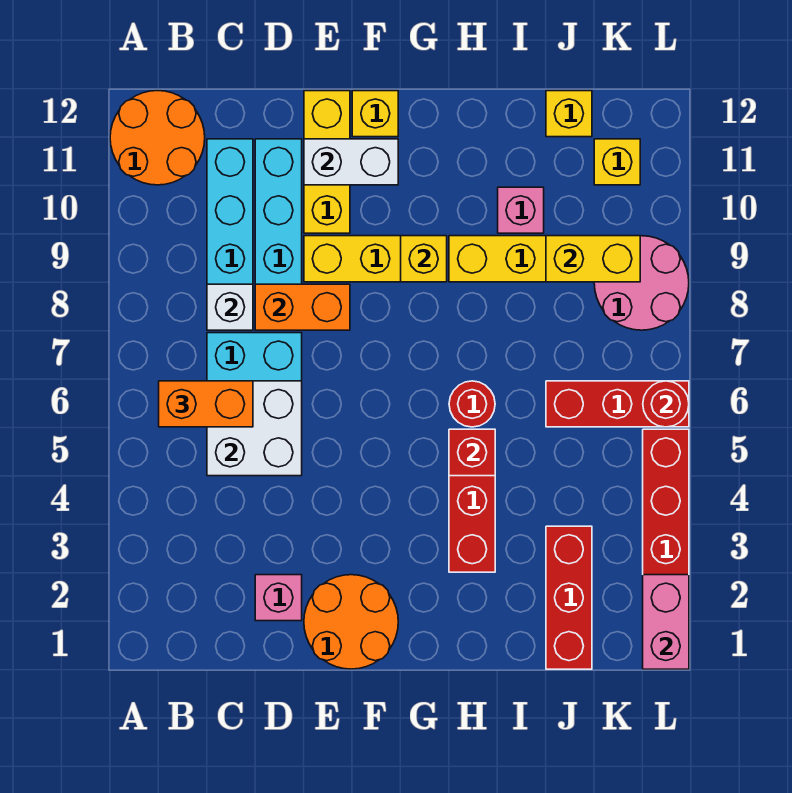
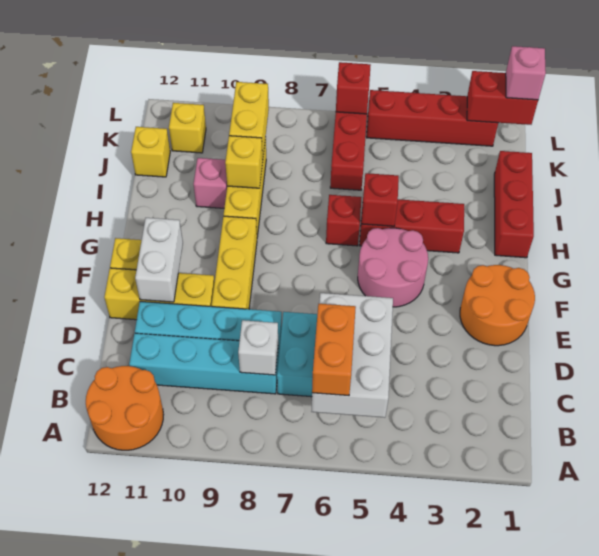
white brick C5:D6 level 2 -> white brick B5:D6 level 2
pink brick D2 level 1 -> pink brick L1 level 3
orange brick D8:E8 level 2 -> none
yellow brick G9 level 2 -> yellow brick I9 level 2
red round brick H6 level 1 -> red brick H6 level 1
red brick J1:J3 level 1 -> red brick H1:J1 level 1
pink round brick K8:L9 level 1 -> pink round brick F4:G5 level 1
pink brick L1:L2 level 2 -> red brick L1:L2 level 2
red round brick L6 level 2 -> red brick L6 level 2

